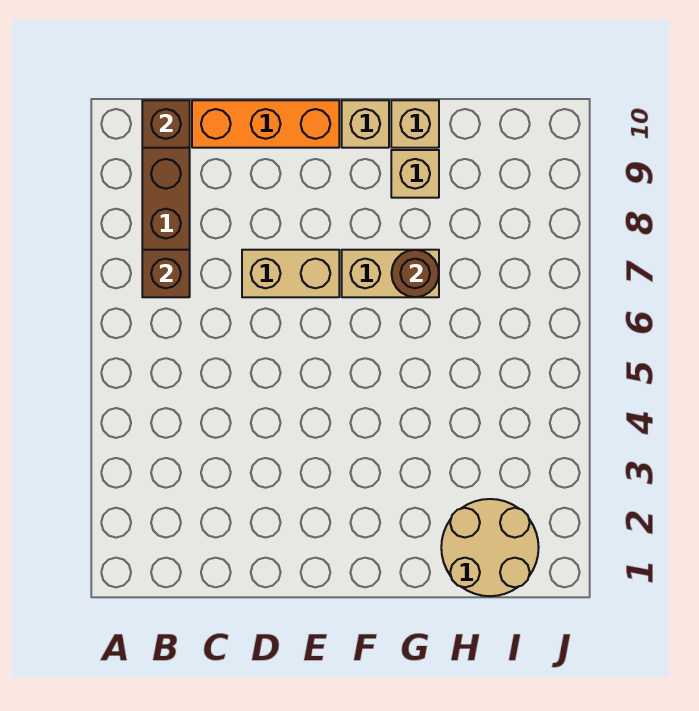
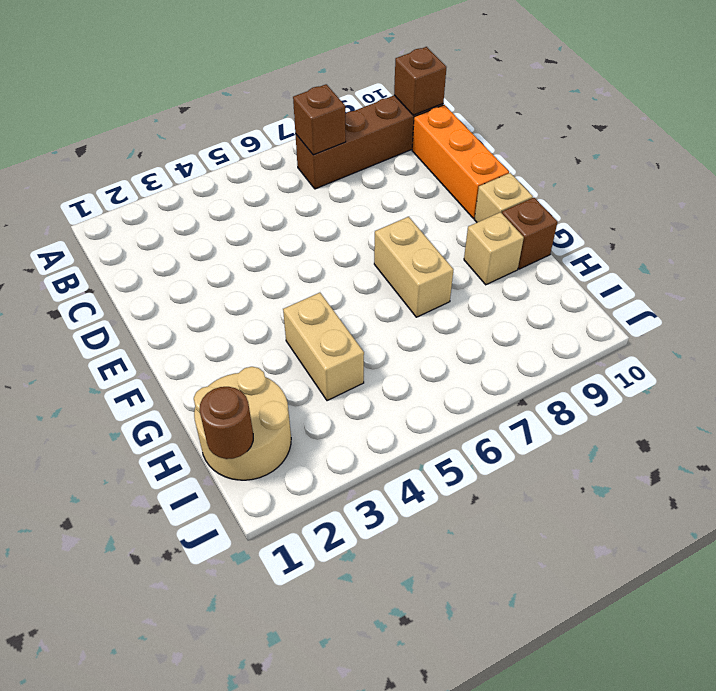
tan brick D7:E7 level 1 -> tan brick G4:H4 level 1
brown round brick G7 level 2 -> brown round brick I1 level 2
tan brick G10 level 1 -> brown brick G10 level 1

